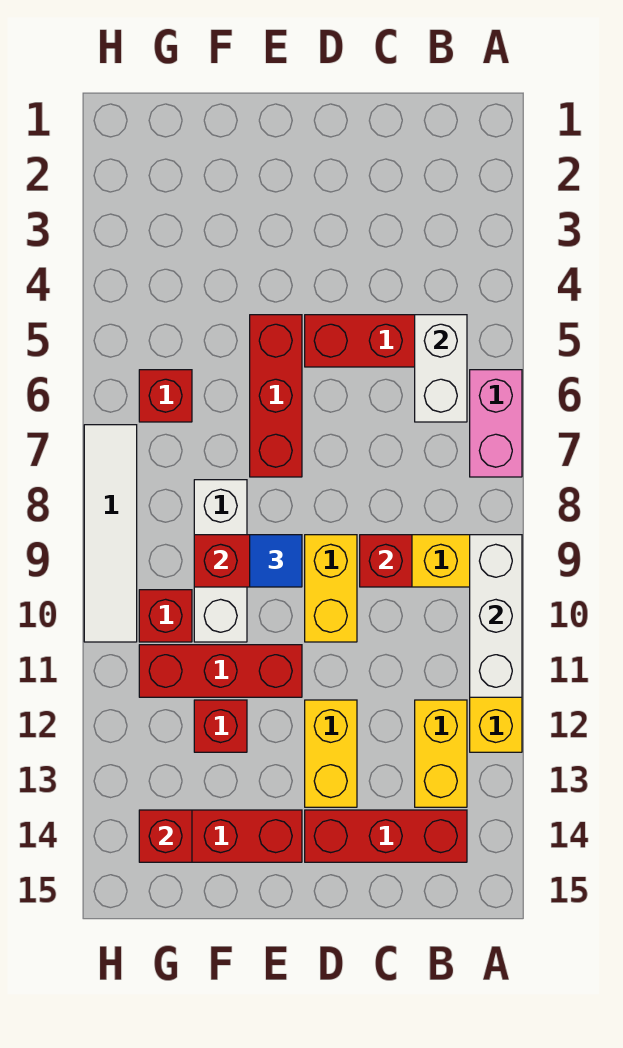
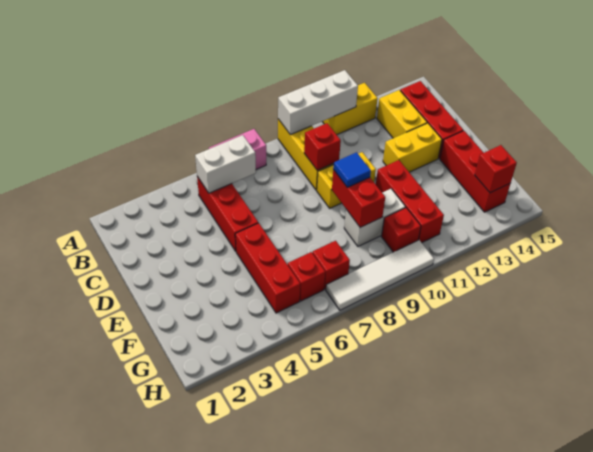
yellow brick B12:B13 level 1 -> yellow brick B13:C13 level 1
red brick E5:E7 level 1 -> red brick E5:G5 level 1
white brick F8:F10 level 1 -> white brick F9:F10 level 1
red brick F12 level 1 -> red brick G7 level 1

